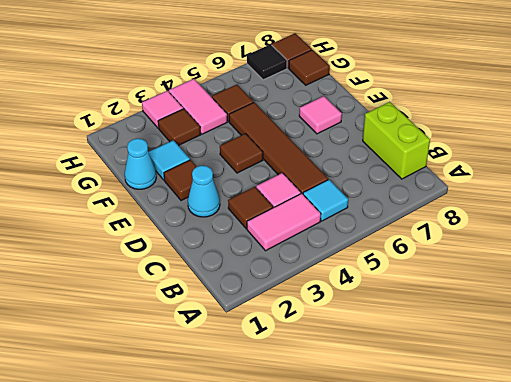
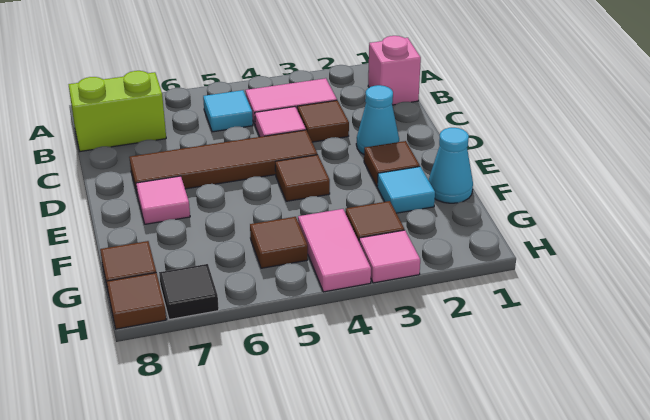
none -> pink brick B1 level 1
lime brick B8:C8 level 1 -> lime brick B7:B8 level 1
brown tile C5:F5 level 1 -> brown tile D4:D7 level 1

